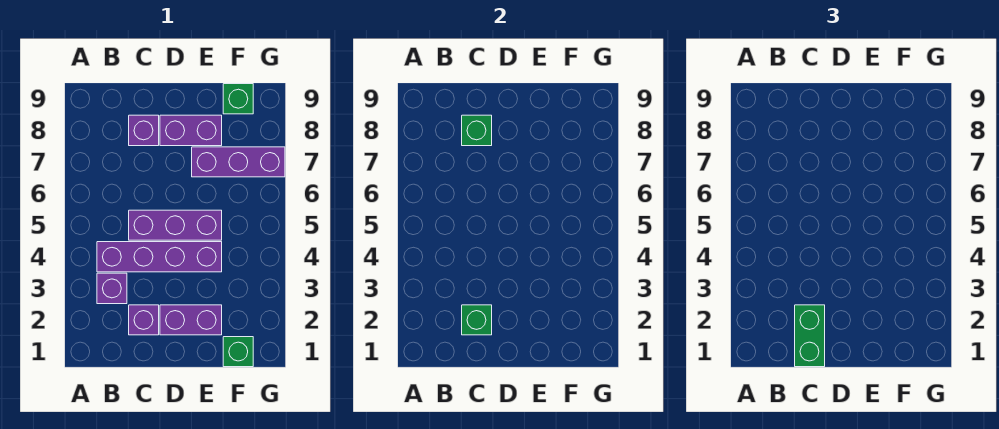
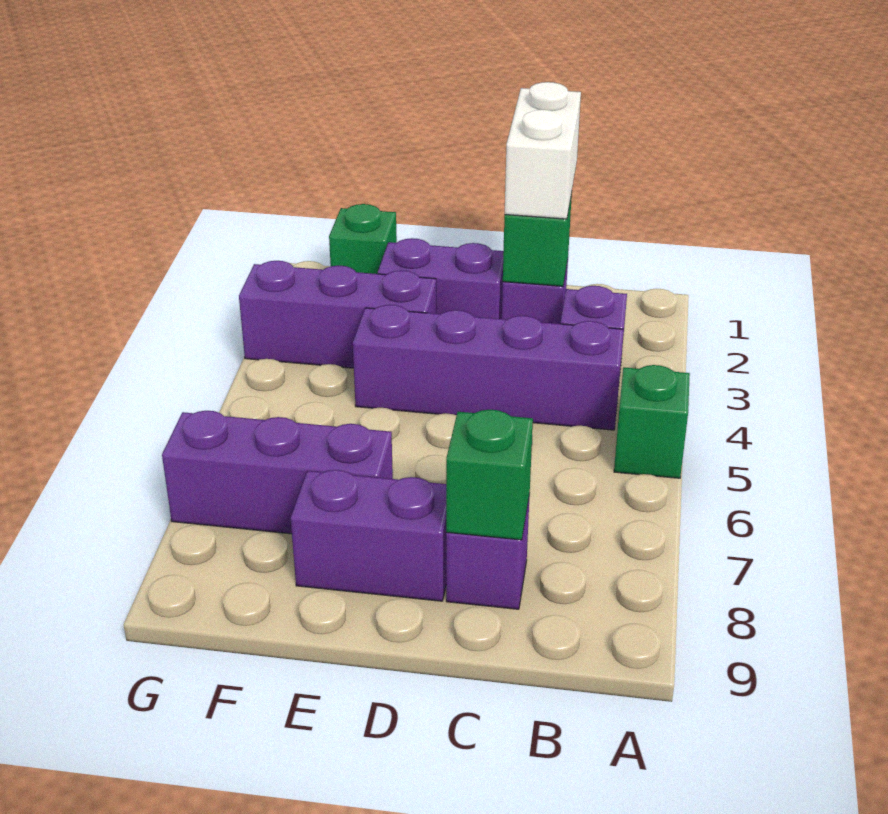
green brick C1:C2 level 3 -> white brick C1:C2 level 3
purple brick C5:E5 level 1 -> purple brick E3:G3 level 1
green brick F9 level 1 -> green brick A5 level 1

